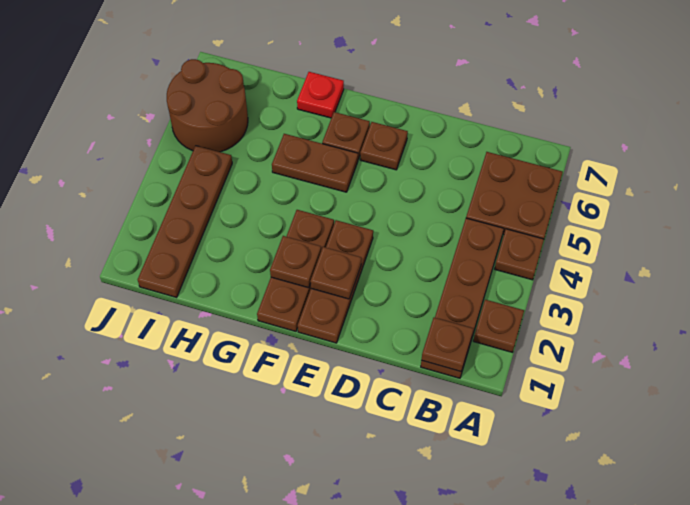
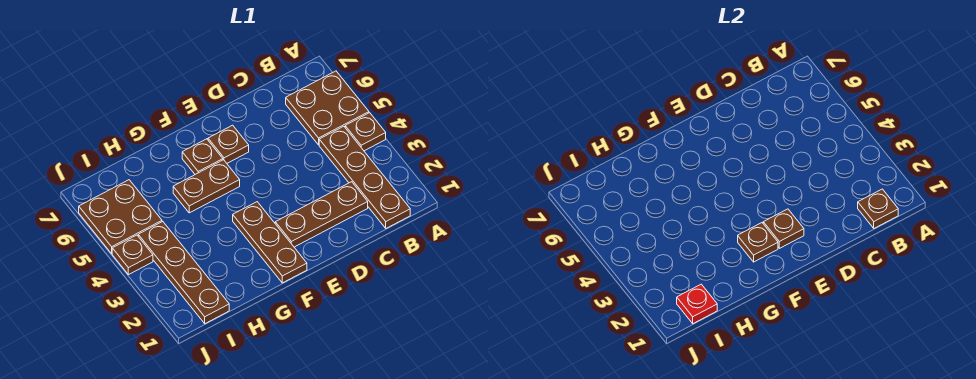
brown plate A2 level 1 -> brown plate J4 level 1
brown plate E1:E3 level 1 -> brown plate C2:E2 level 1
red plate G7 level 1 -> red plate I1 level 2
brown round brick I5:J6 level 1 -> brown plate I5:J6 level 1

